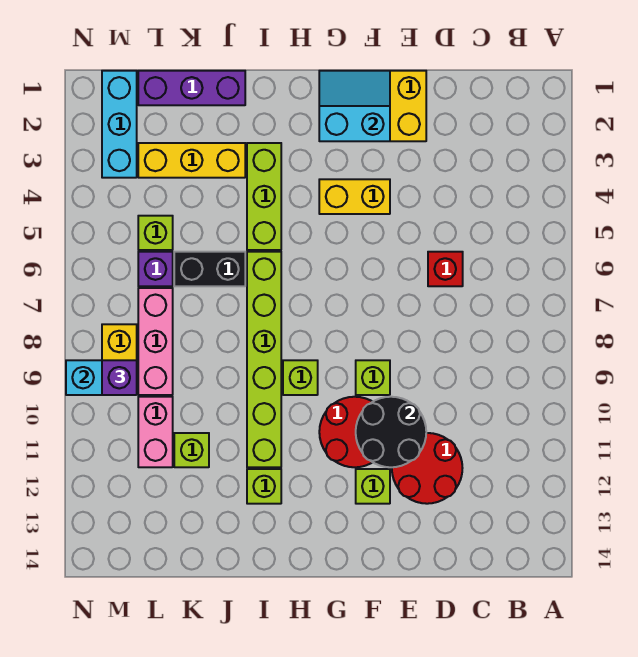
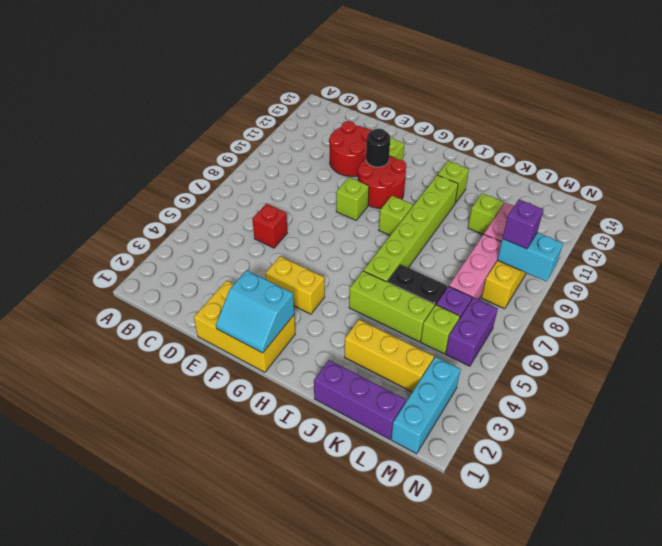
black round brick E10:F11 level 2 -> black round brick F11 level 2
lime brick I3:I5 level 1 -> lime brick I5:K5 level 1
none -> purple brick M5:M6 level 1

